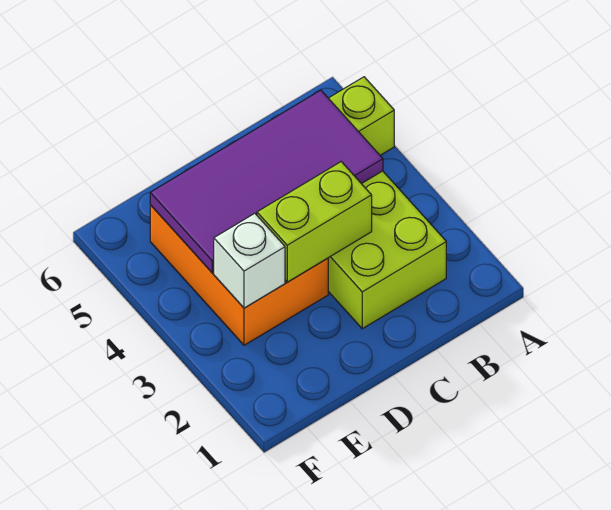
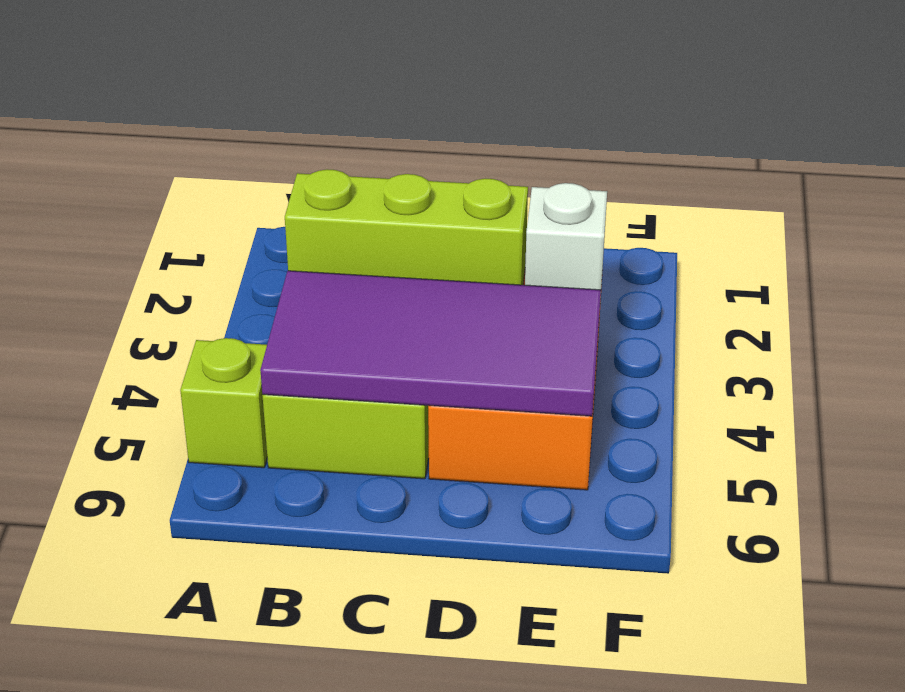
lime brick C3:D3 level 2 -> lime brick B3:D3 level 2

